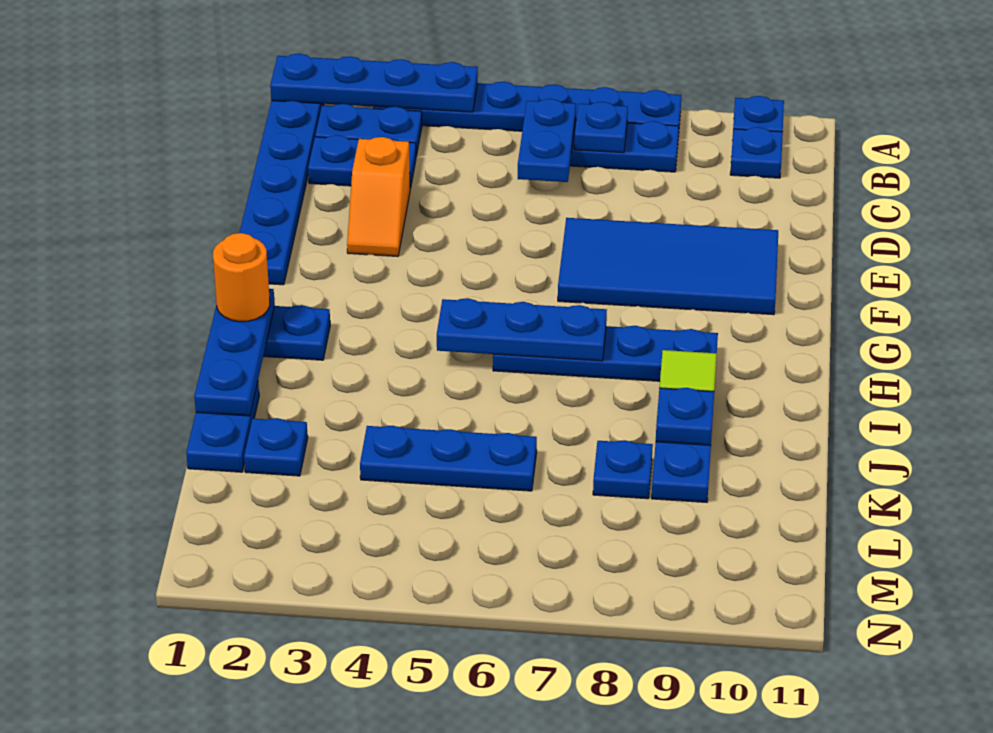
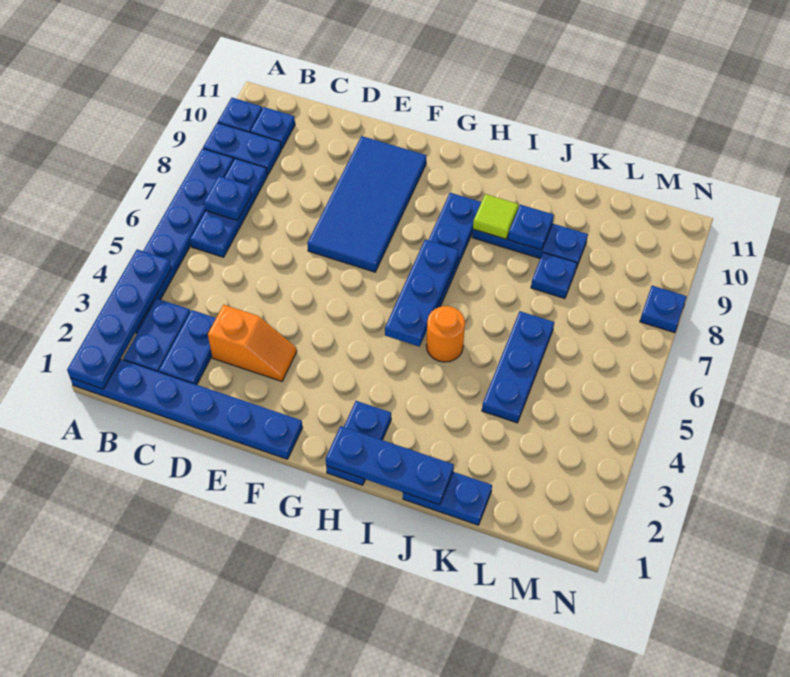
blue plate B6:C6 level 2 -> blue plate A9:B9 level 1
orange round brick H1 level 3 -> orange round brick I5 level 1
blue plate K2 level 1 -> blue plate N8 level 1

